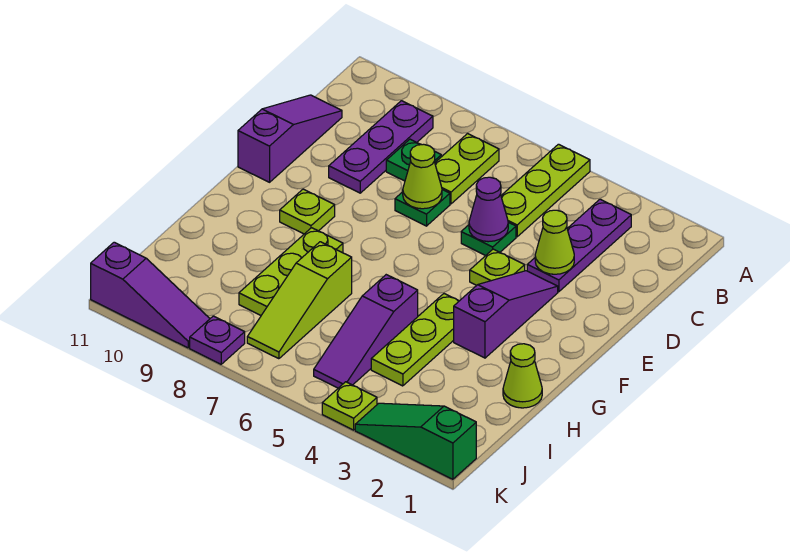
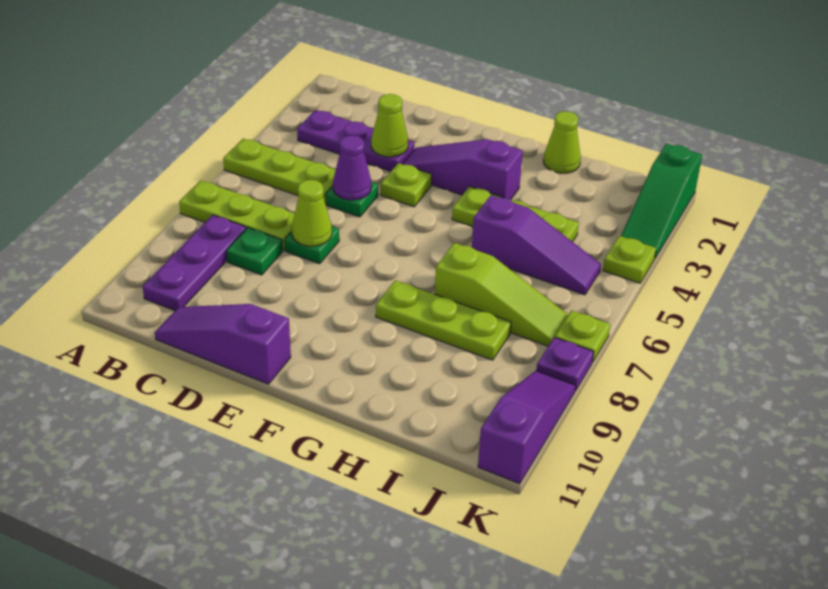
lime plate B7:C7 level 1 -> lime plate A7:C7 level 1
purple plate B9:D9 level 1 -> purple plate B8:B10 level 1
lime plate F9 level 1 -> lime plate K7 level 1

